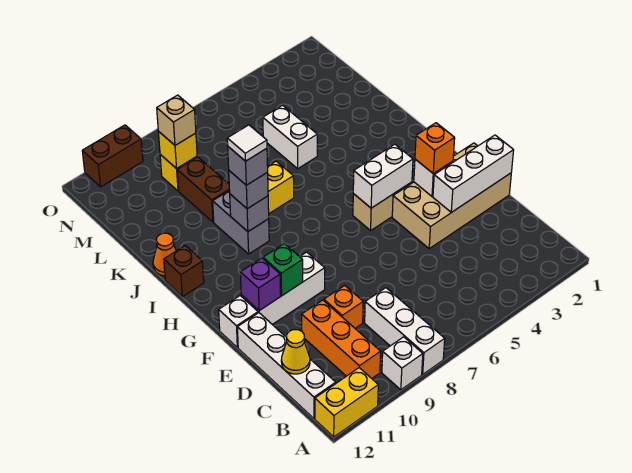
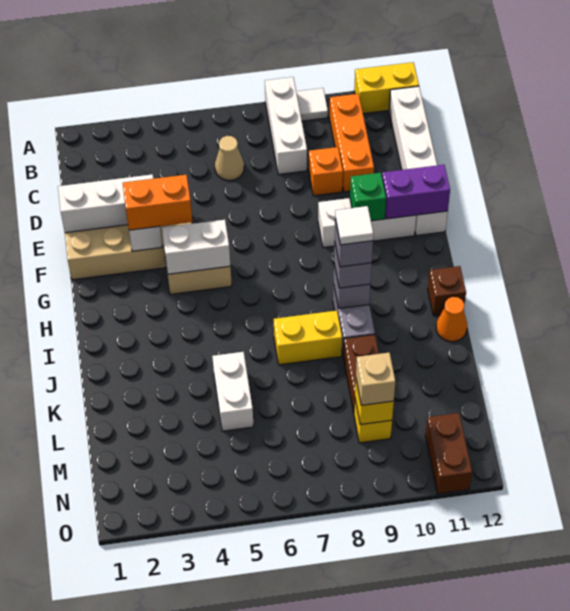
white brick A9 level 1 -> white tile A9 level 1
none -> tan cone C6 level 1
yellow cone C12 level 2 -> none
orange brick F3 level 3 -> orange brick F3:F4 level 3
purple brick F11 level 2 -> purple brick F11:F12 level 2
brown brick O10:O11 level 1 -> brown brick N11:O11 level 1

